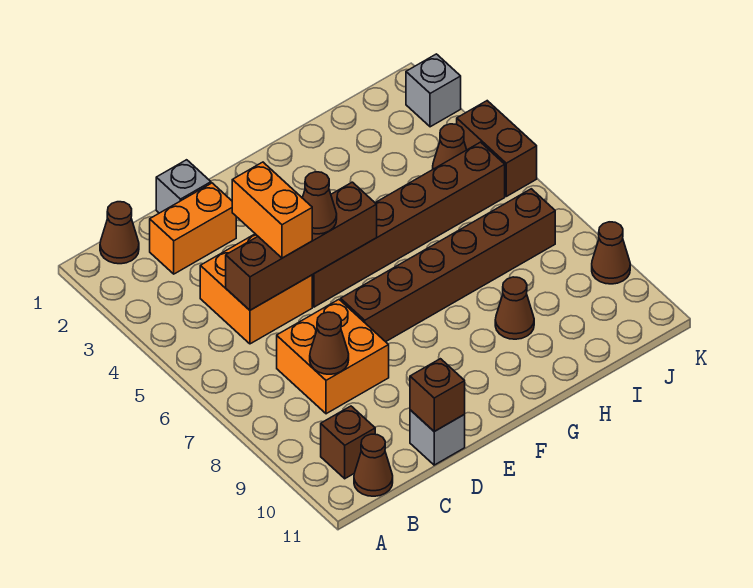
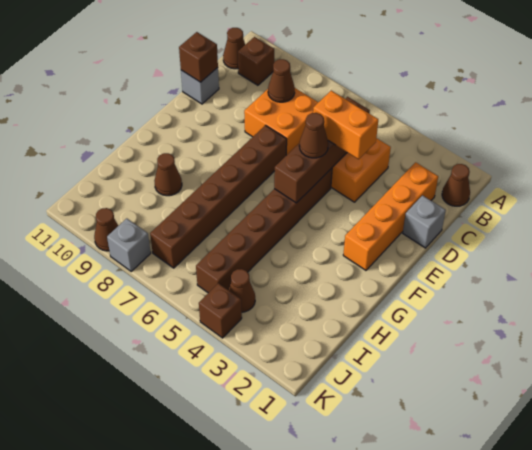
orange brick C2:D2 level 1 -> orange brick C2:F2 level 1
grey brick K2 level 1 -> grey brick K8 level 1
brown brick K4:K5 level 1 -> brown brick K4 level 1

